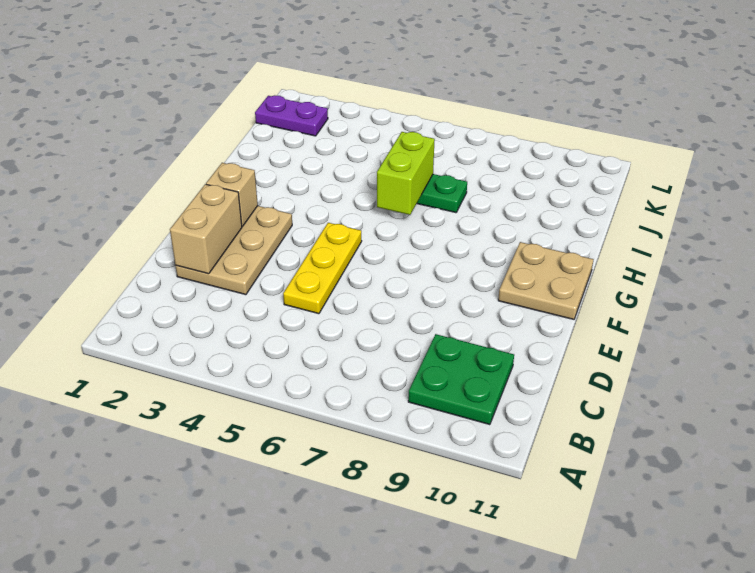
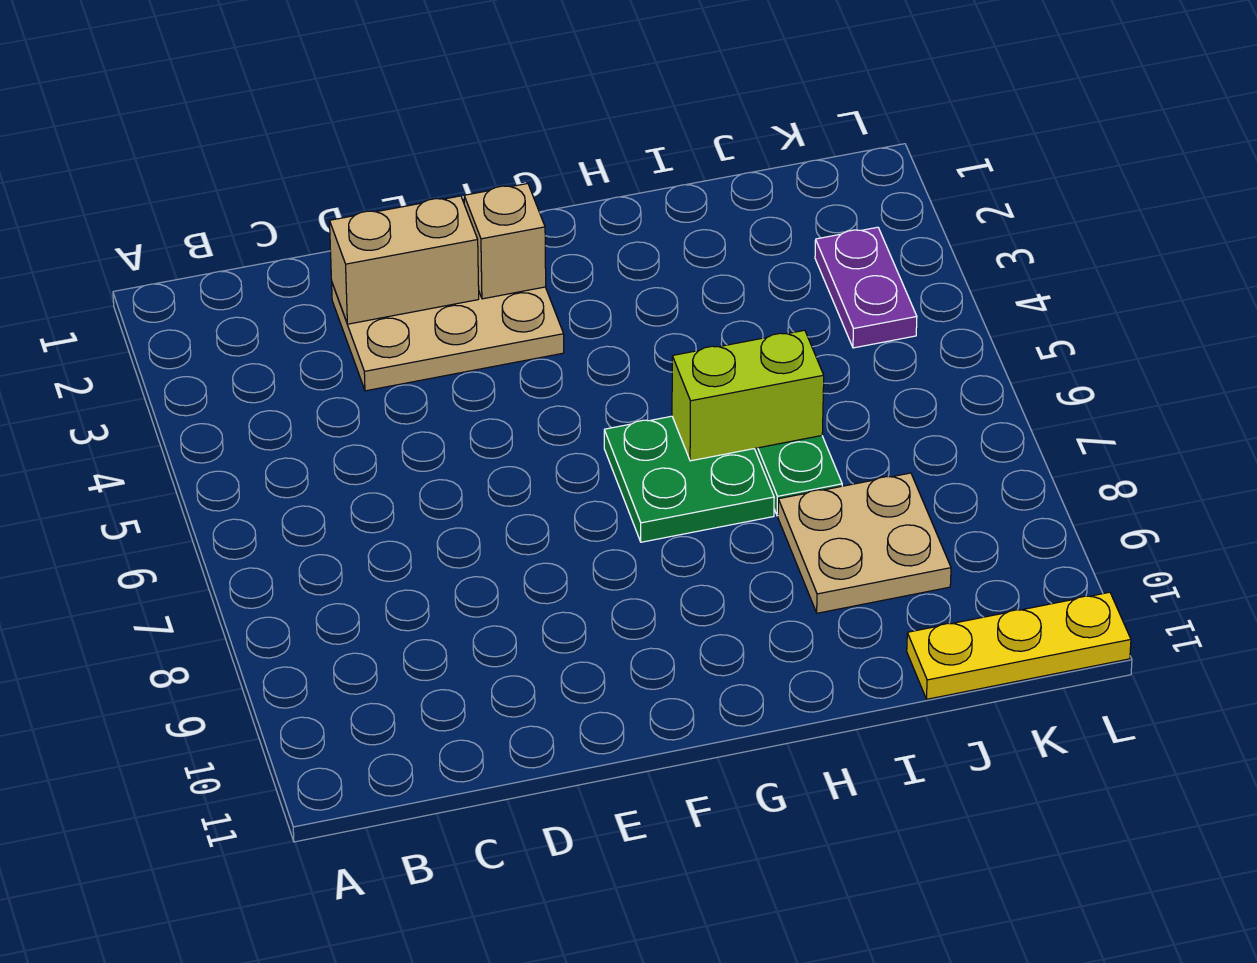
green plate B9:C10 level 1 -> green plate G6:H7 level 1
yellow plate D5:F5 level 1 -> yellow plate J11:L11 level 1
tan plate F10:G11 level 1 -> tan plate I8:J9 level 1
purple plate K1:K2 level 1 -> purple plate K3:K4 level 1

